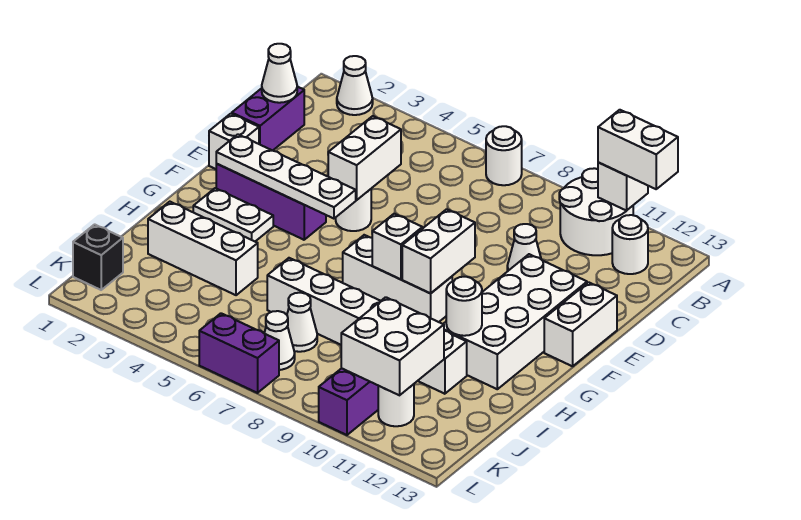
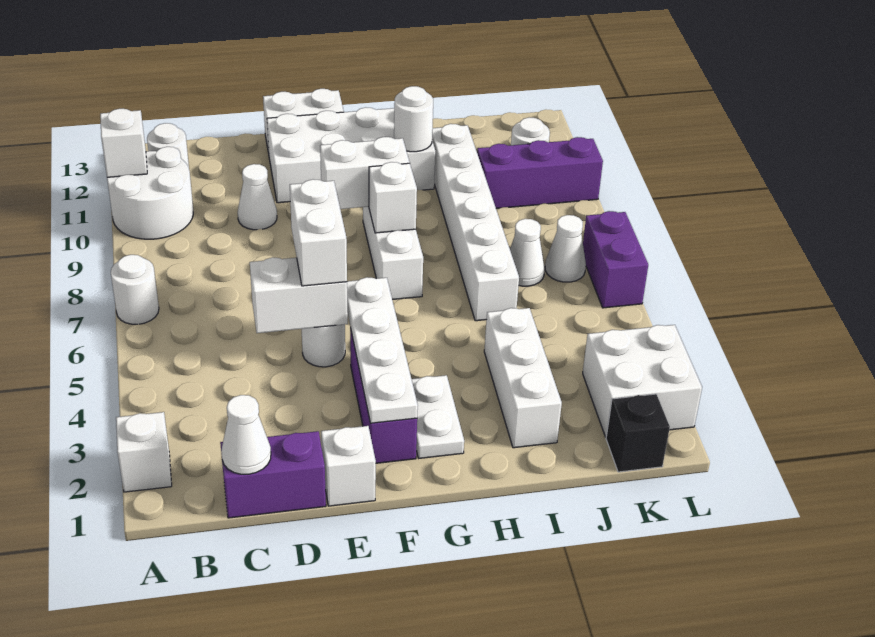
white cone A2 level 1 -> white brick A2 level 1
white brick A11:A12 level 3 -> white brick E5:E6 level 3
white brick J10:K11 level 2 -> white brick K2:L3 level 1

